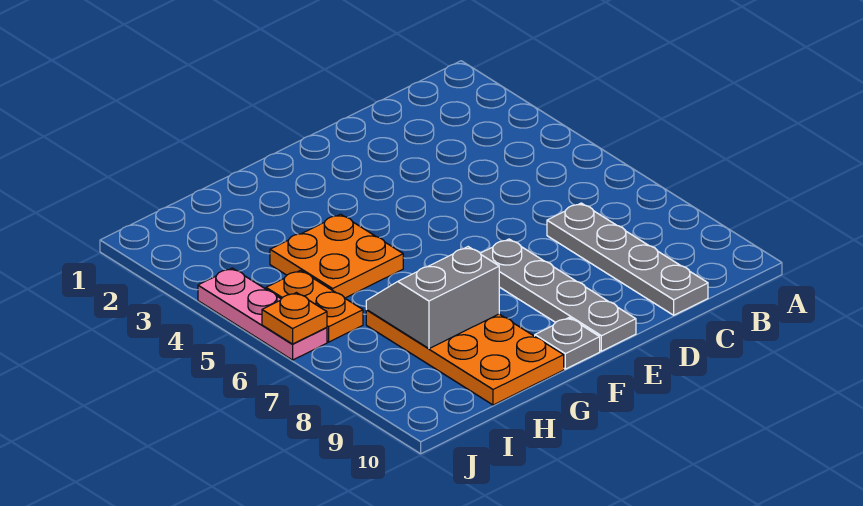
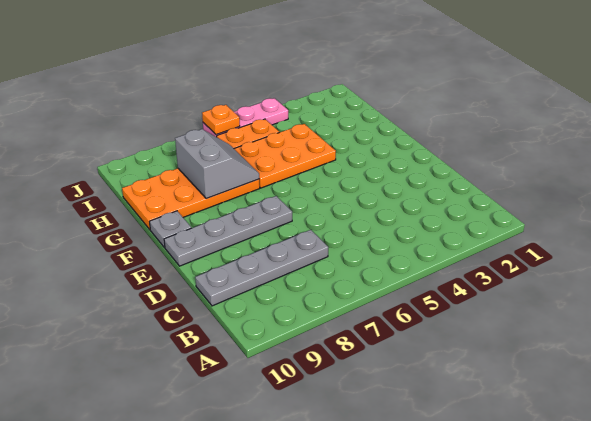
orange plate G4:H5 level 1 -> orange plate G4:H6 level 1

